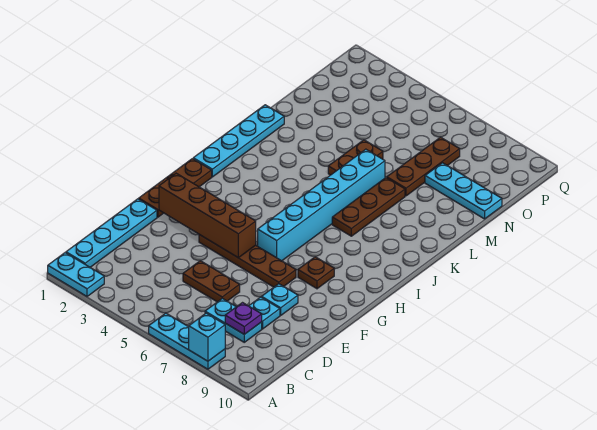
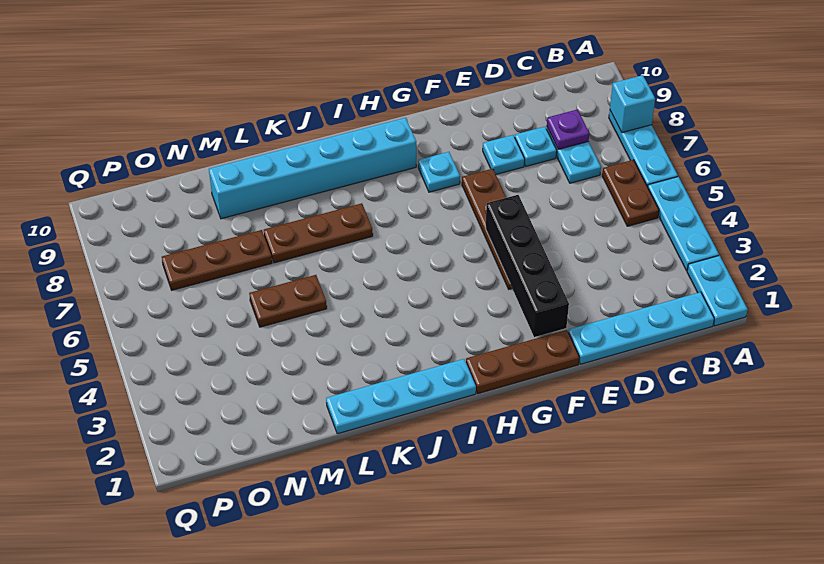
brown plate D5:D6 level 1 -> brown plate B5:B6 level 1
brown brick F2:F5 level 2 -> black brick F2:F5 level 2
cyan brick G6:L6 level 1 -> cyan brick H9:M9 level 1
brown plate G8 level 1 -> cyan plate G8 level 1
cyan plate N8:N10 level 1 -> cyan plate A3:A5 level 1

